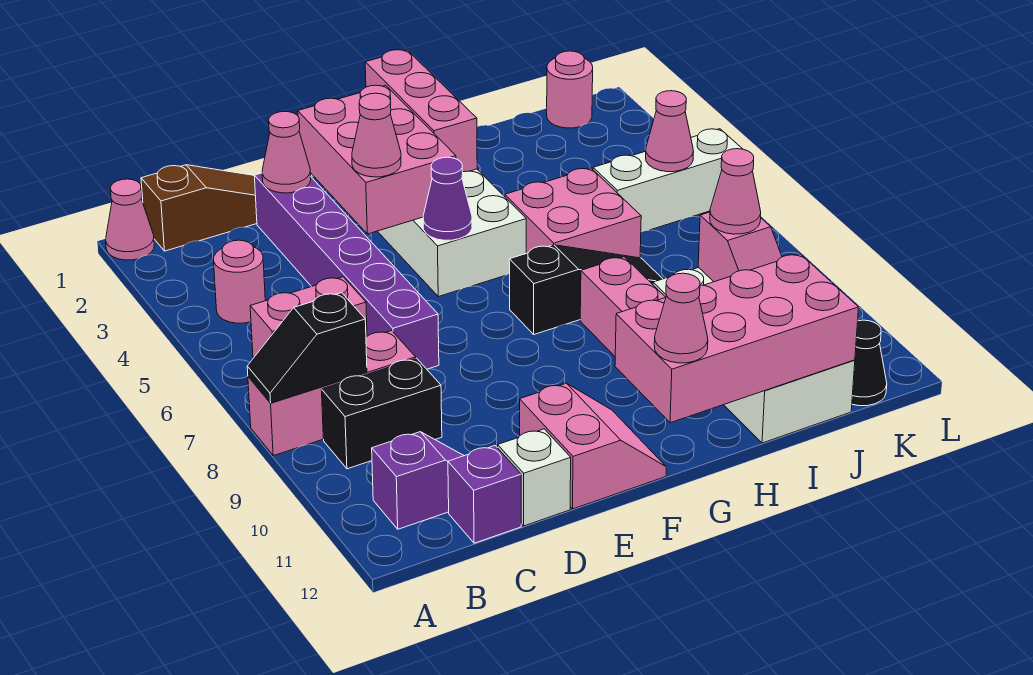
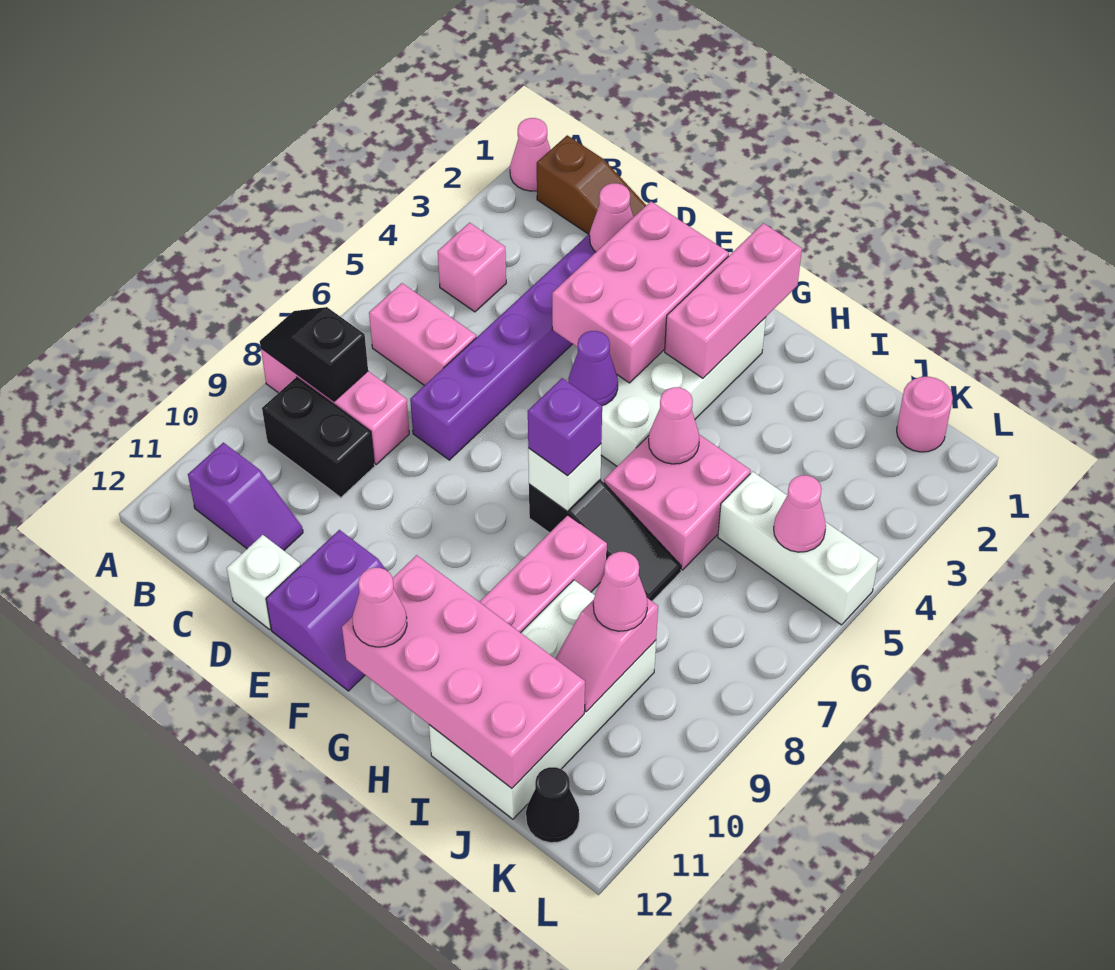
pink round brick B4 level 1 -> pink brick B4 level 1
purple brick C12 level 1 -> purple brick G7 level 3
pink cone E4 level 3 -> pink cone H5 level 2
pink slope E11:F12 level 1 top E -> purple slope E11:F12 level 1 top E
none -> white brick G7 level 2

